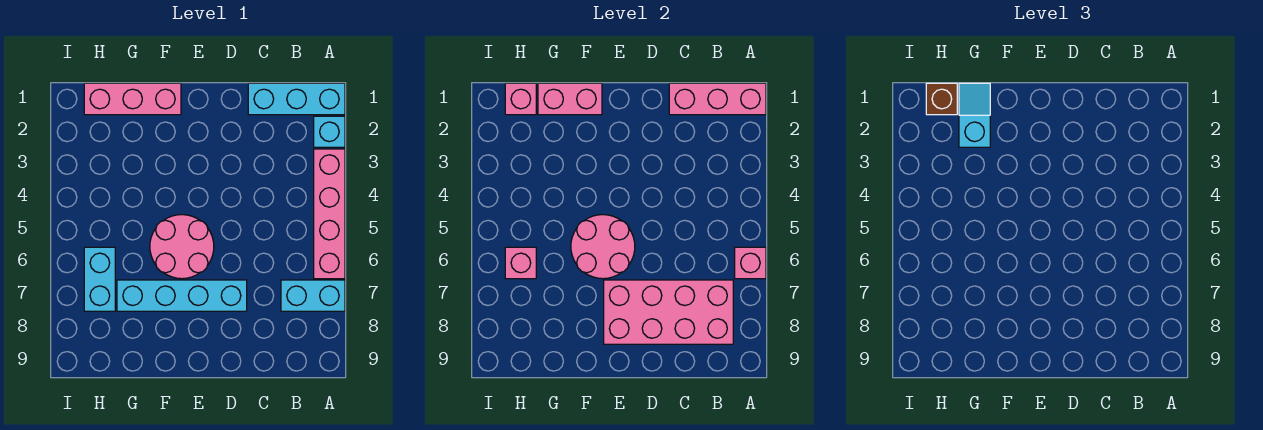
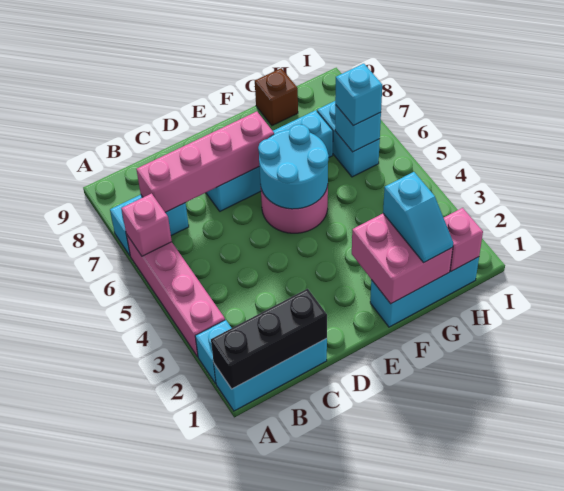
pink brick A1:C1 level 2 -> black brick A1:C1 level 2
pink brick B7:E8 level 2 -> pink brick B7:E7 level 2
pink round brick E5:F6 level 2 -> cyan round brick E5:F6 level 2
pink brick F1:H1 level 1 -> cyan brick F1:H1 level 1
pink brick F1:G1 level 2 -> pink brick F1:G2 level 2
brown brick H1 level 3 -> brown brick G9 level 1
pink brick H6 level 2 -> cyan brick H6 level 2
none -> cyan brick H6 level 3

